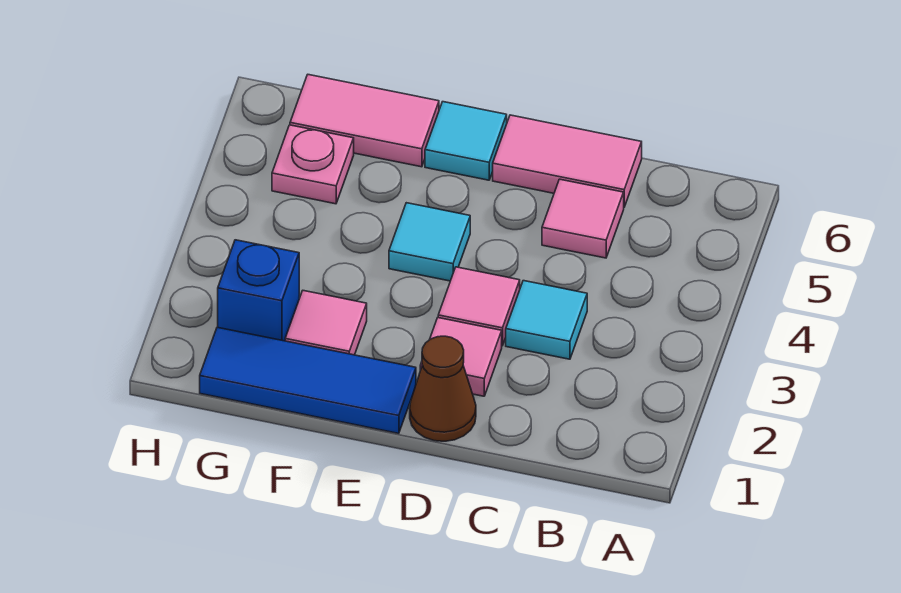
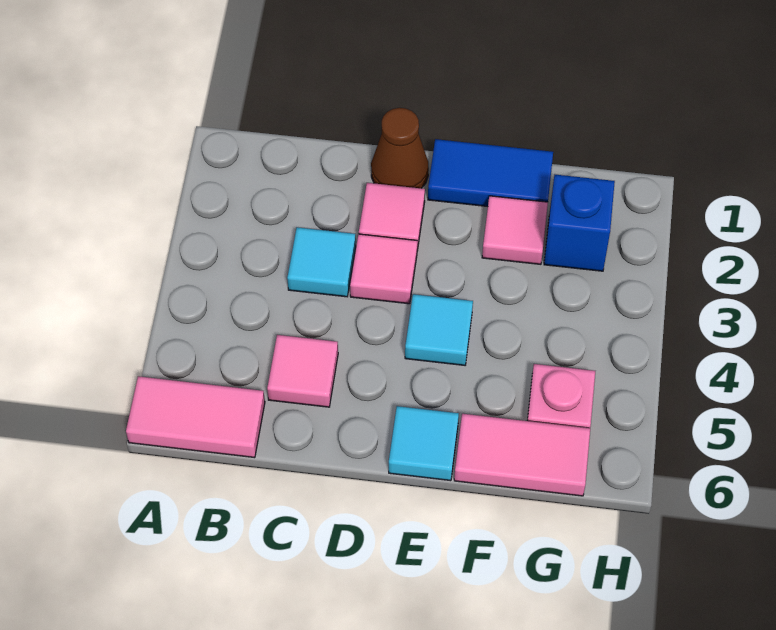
pink tile C6:D6 level 1 -> pink tile A6:B6 level 1
blue tile E1:G1 level 1 -> blue tile E1:F1 level 1

